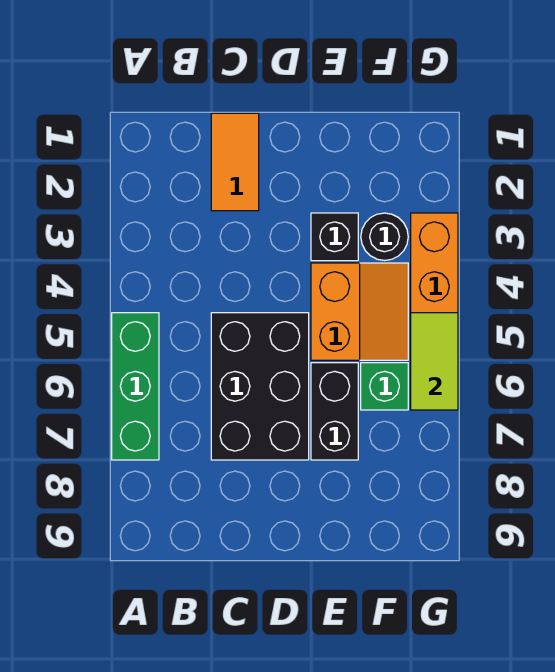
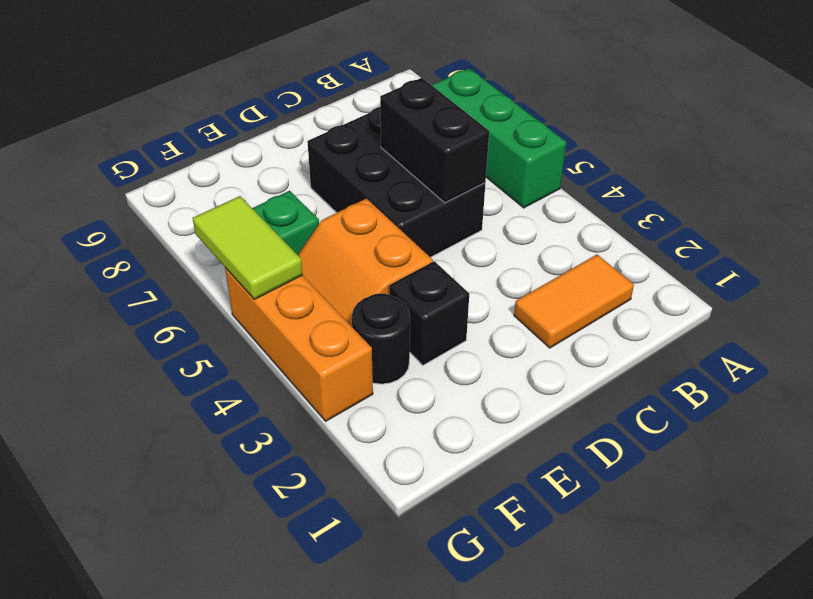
orange tile C1:C2 level 1 -> orange tile B2:C2 level 1
black brick E6:E7 level 1 -> black brick C5:C6 level 2

